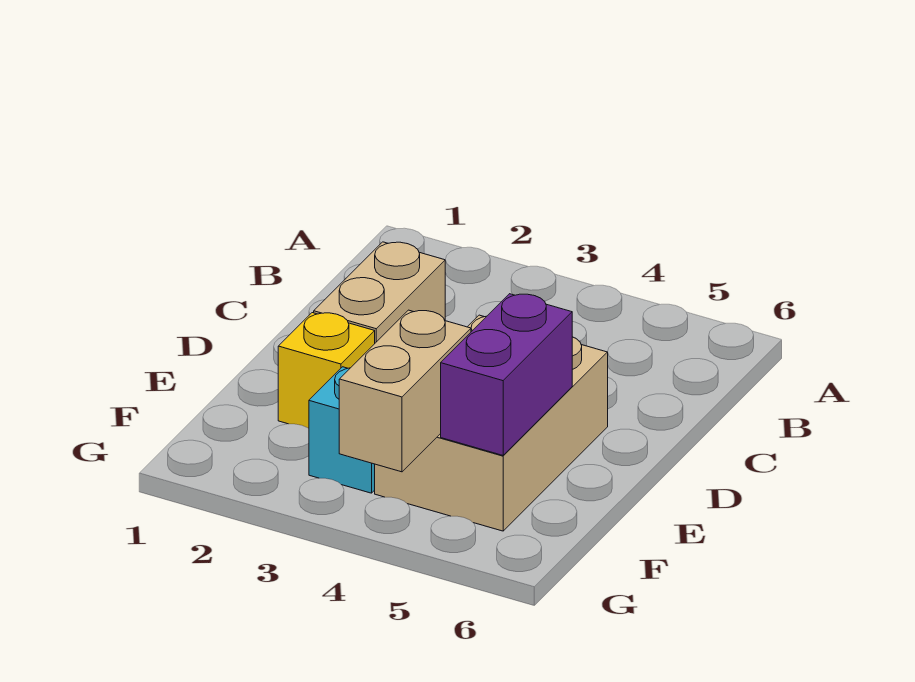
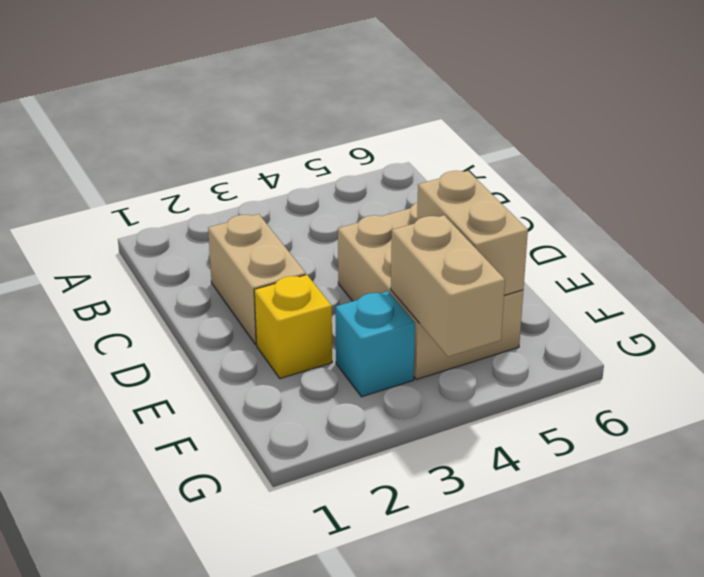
purple brick E5:F5 level 2 -> tan brick E5:F5 level 2

